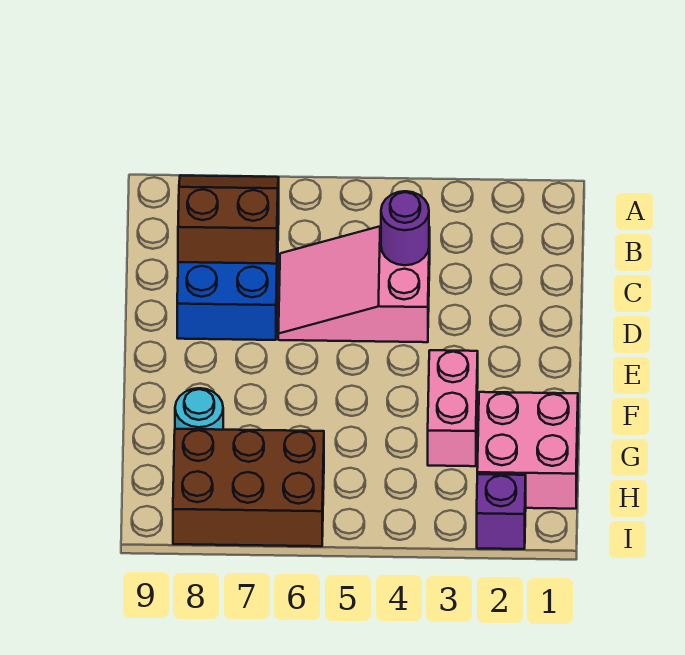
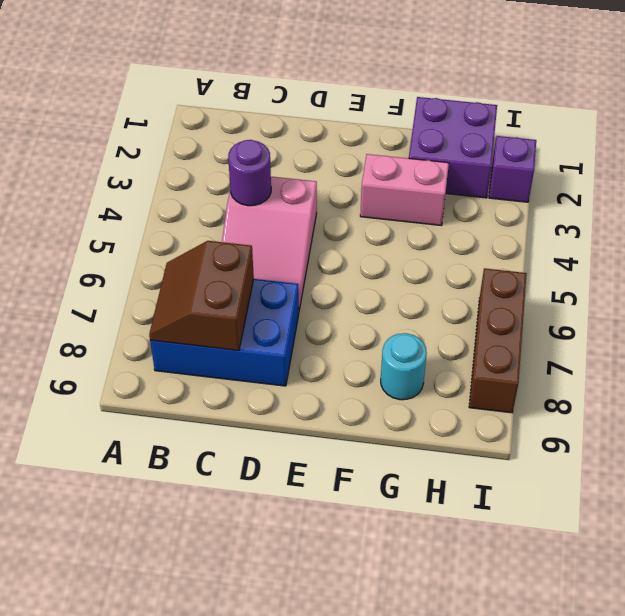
pink brick G1:H2 level 1 -> purple brick G1:H2 level 1
brown brick H6:I8 level 1 -> brown brick I6:I8 level 1

